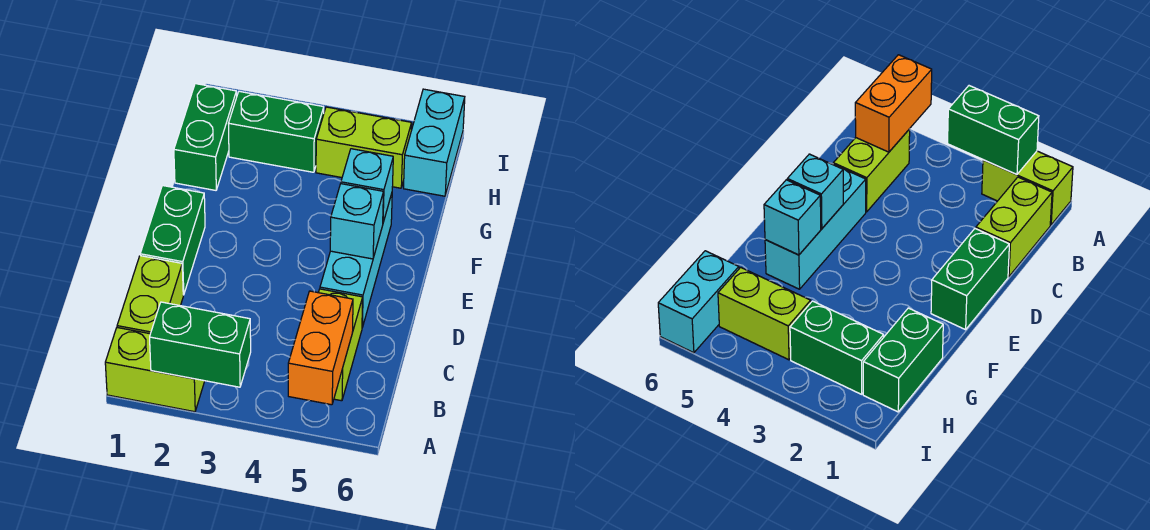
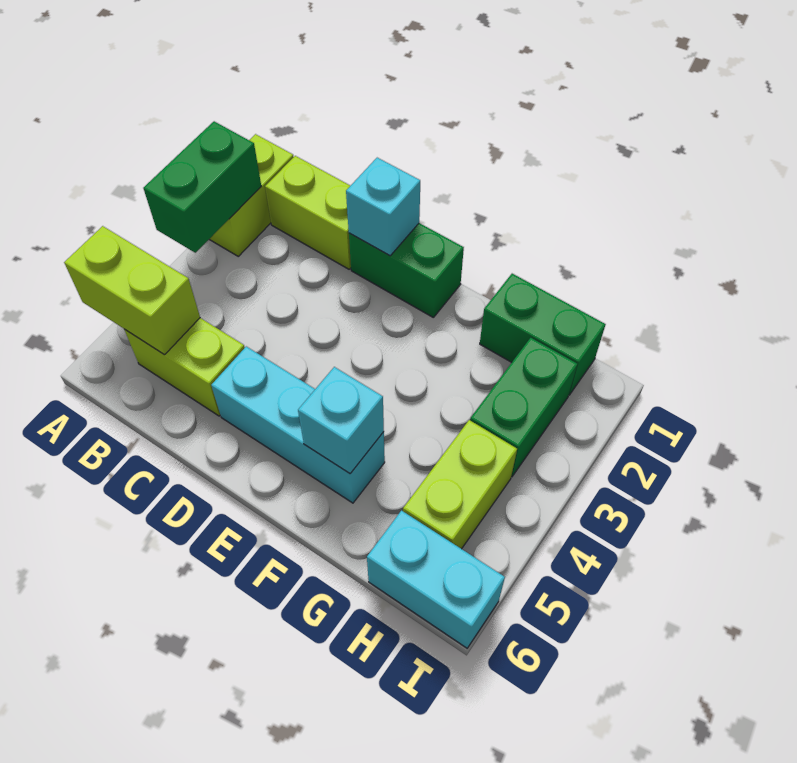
orange brick A5:B5 level 2 -> lime brick A5:B5 level 2
cyan brick E5 level 2 -> cyan brick D1 level 2

